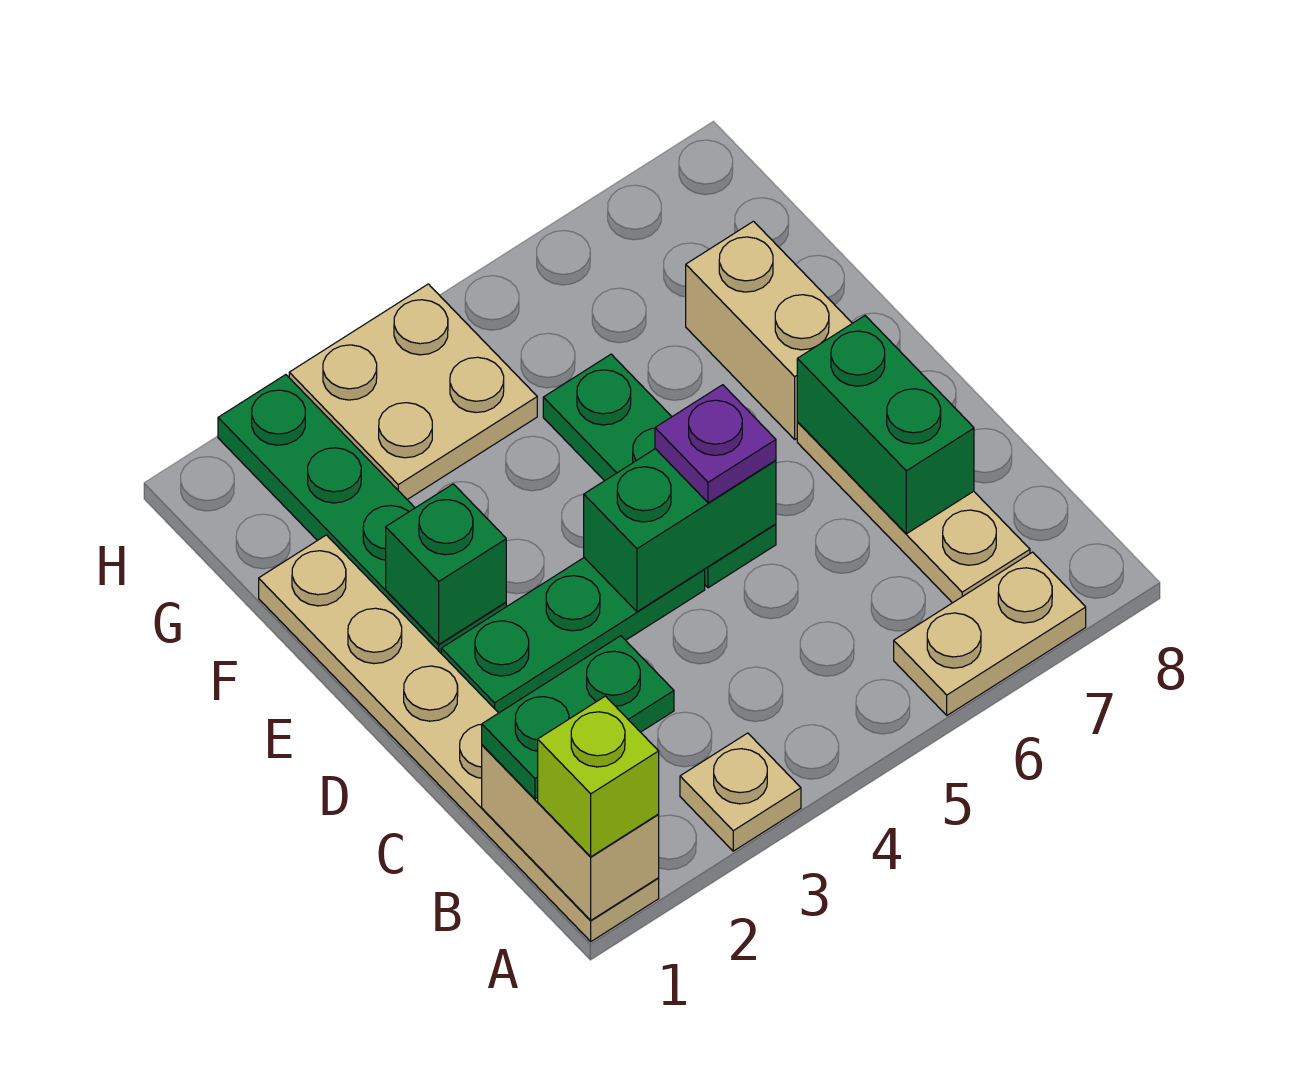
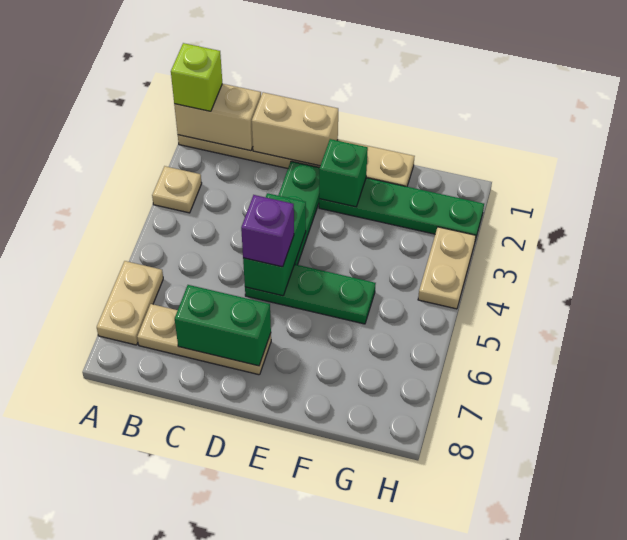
green plate B1:B2 level 3 -> none
purple plate D5 level 3 -> purple brick D5 level 3
tan brick E7:F7 level 1 -> tan brick C1:D1 level 2
tan plate G3:H4 level 1 -> tan plate H3:H4 level 1

